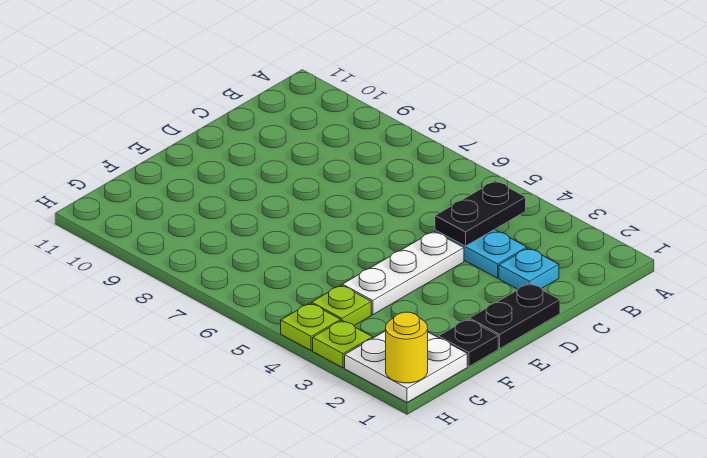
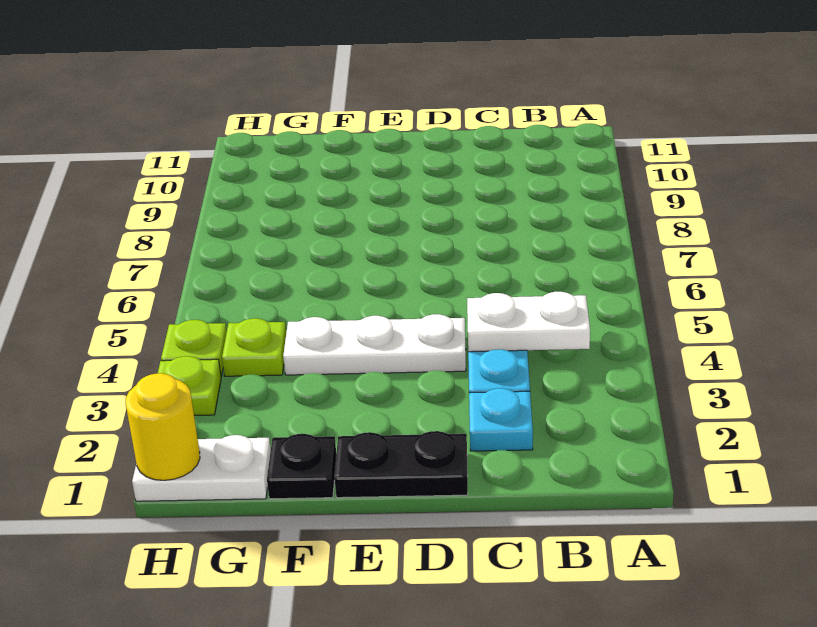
black plate B4:C4 level 2 -> white plate B4:C4 level 2
white plate G1:H2 level 1 -> white plate G1:H1 level 1

